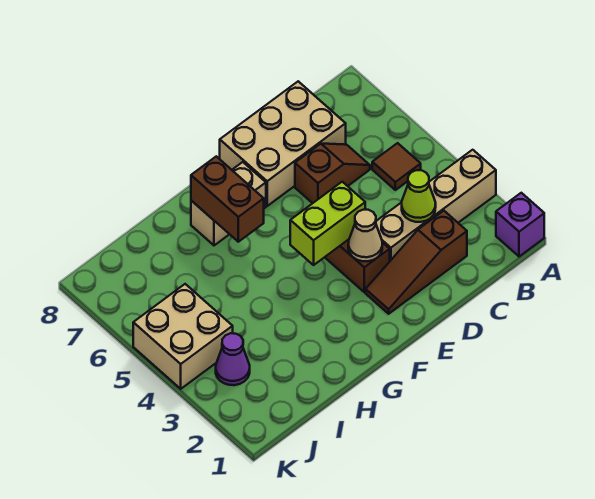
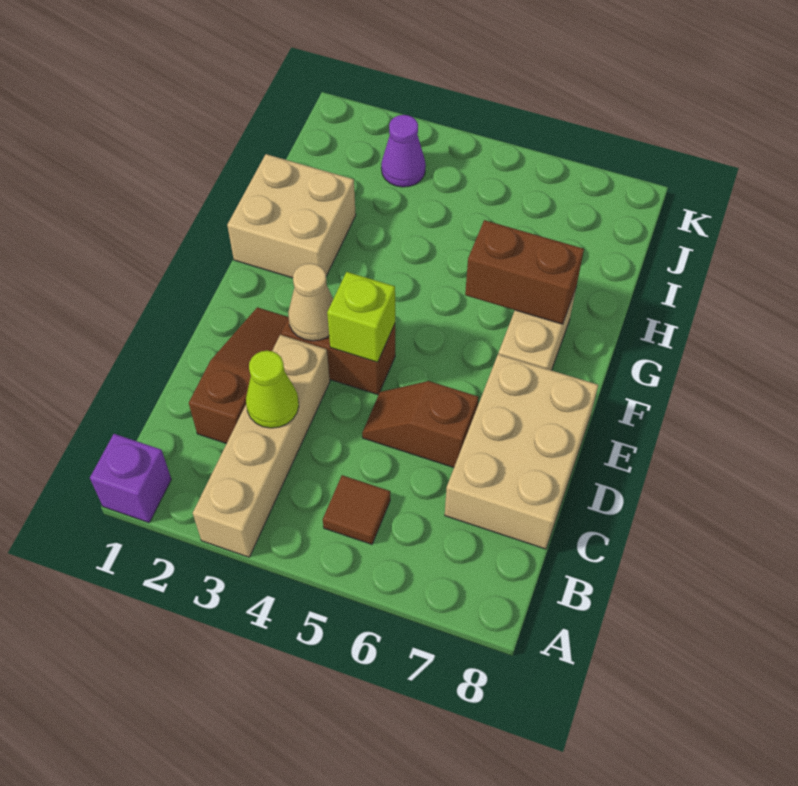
brown slope C6:D6 level 1 top D -> brown slope D5:D6 level 1 top 6
lime brick E4:F4 level 2 -> lime brick E4 level 2
tan brick J4:K5 level 1 -> tan brick G1:H2 level 1

